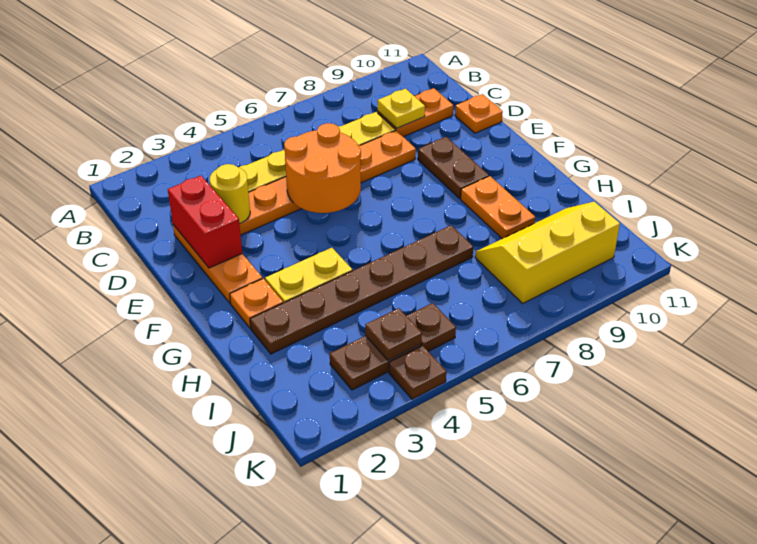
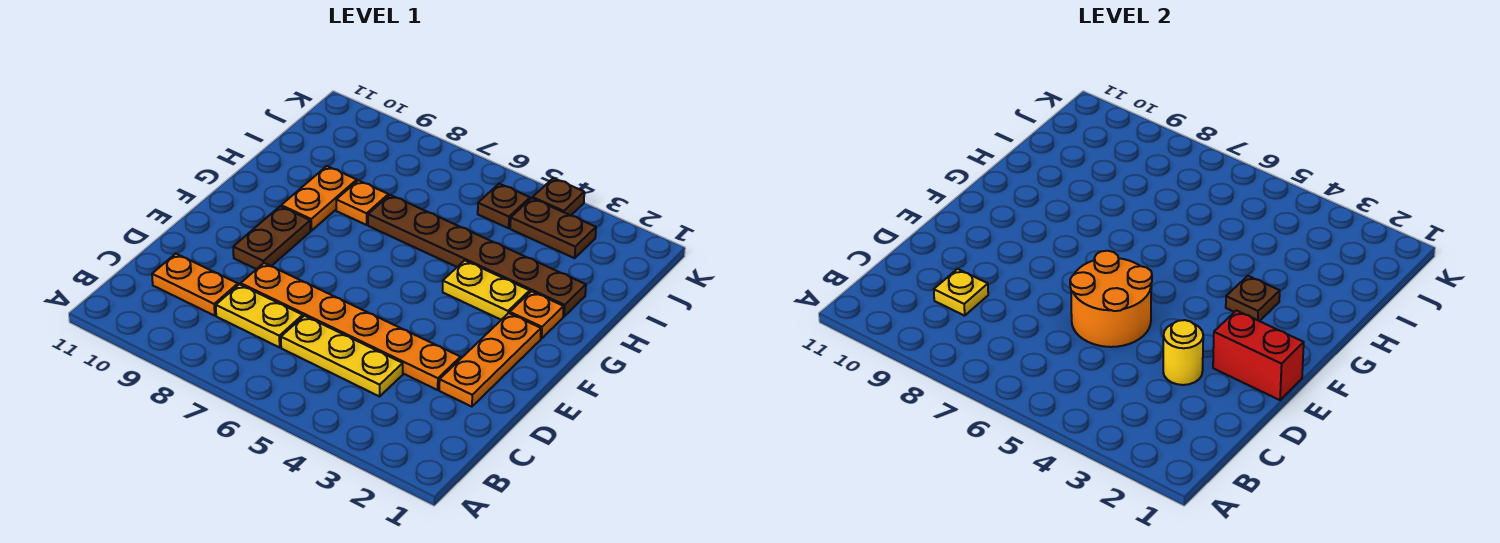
red brick D2:E2 level 2 -> red brick E1:E2 level 2
orange plate D11 level 1 -> orange plate H8 level 1
yellow slope I8:J10 level 1 top J -> none
brown plate J4 level 2 -> brown plate G3 level 2

